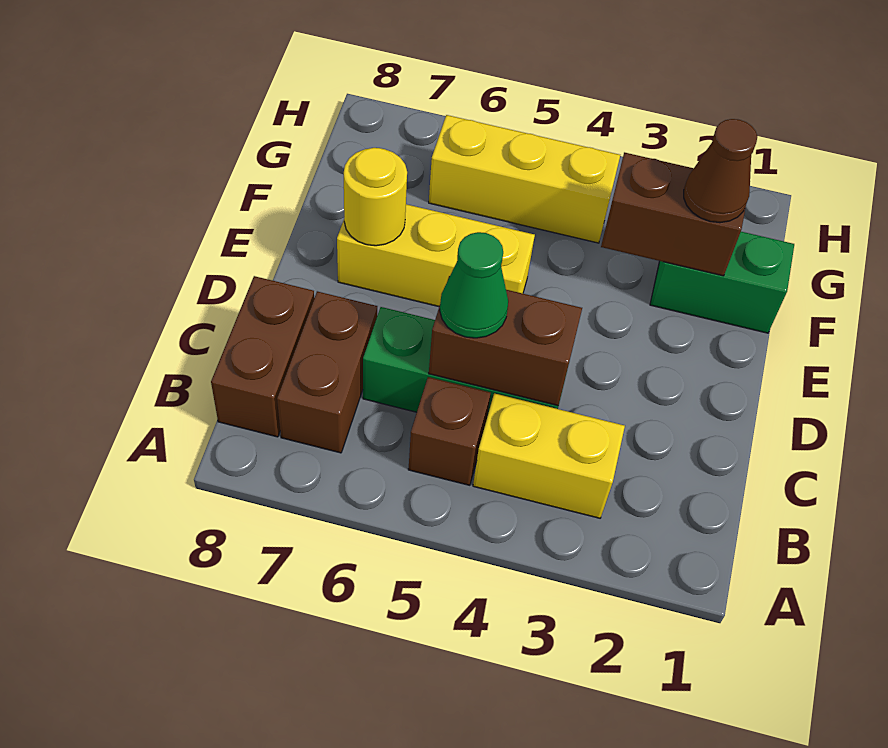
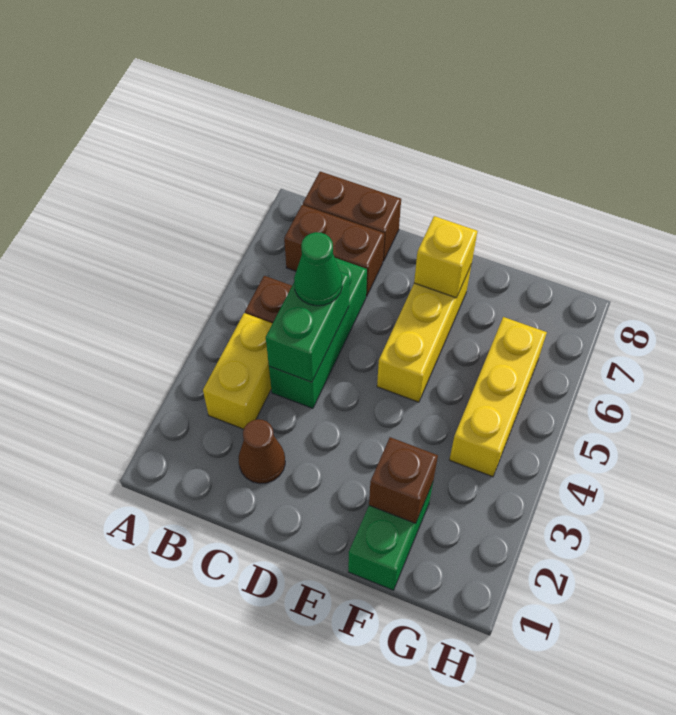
brown brick C4:C5 level 2 -> green brick C4:C5 level 2
yellow round brick E7 level 2 -> yellow brick E7 level 2
brown brick F2:F3 level 2 -> brown brick F2 level 2
brown cone F2 level 3 -> brown cone C2 level 1

